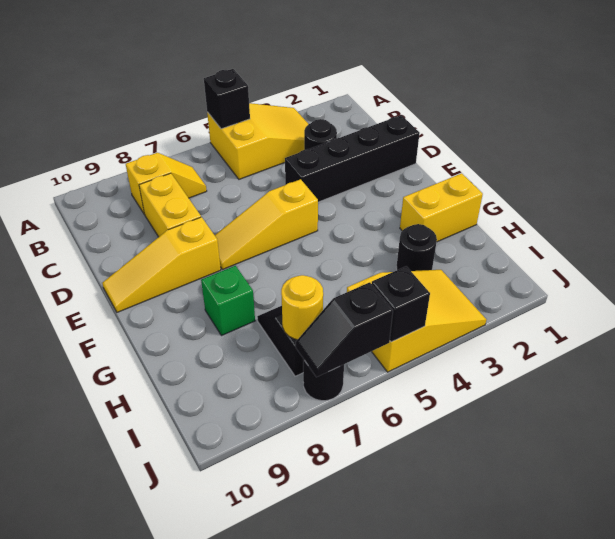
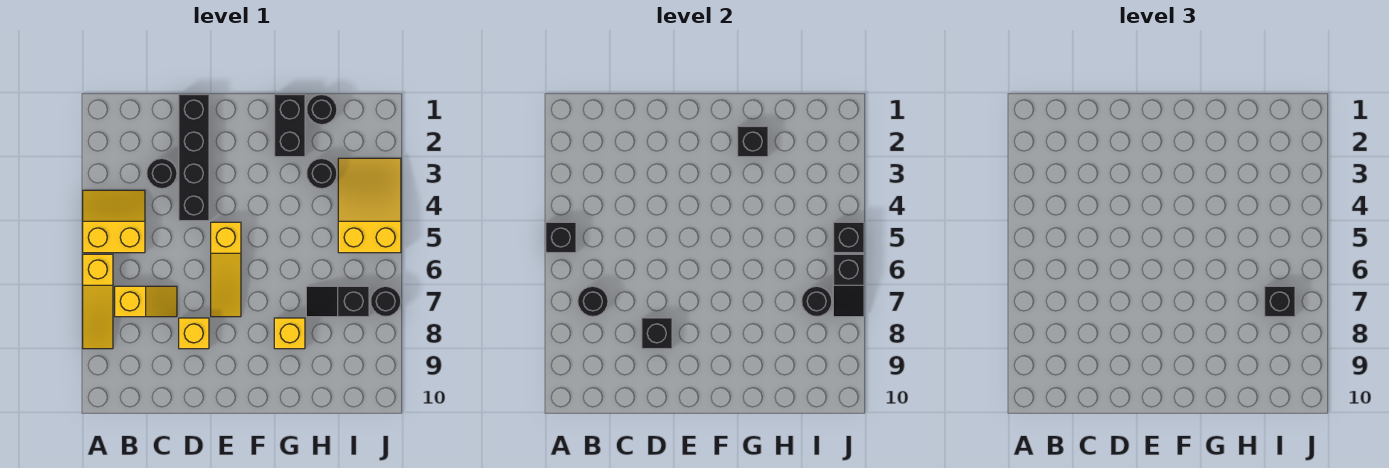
yellow slope A3:B5 level 1 top 5 -> yellow slope A4:B5 level 1 top 5
yellow slope B7:B8 level 1 top 8 -> yellow slope B7:C7 level 1 top B
none -> black round brick B7 level 2
yellow brick C8:D8 level 1 -> yellow brick D8 level 1
none -> black brick D8 level 2
yellow slope E8:E10 level 1 top 8 -> yellow slope A6:A8 level 1 top 6
yellow brick G1:G2 level 1 -> black brick G1:G2 level 1
none -> black brick G2 level 2
green brick G8 level 1 -> yellow brick G8 level 1
none -> black round brick H1 level 1
yellow round brick I7 level 2 -> black round brick I7 level 2
none -> black brick I7 level 3

